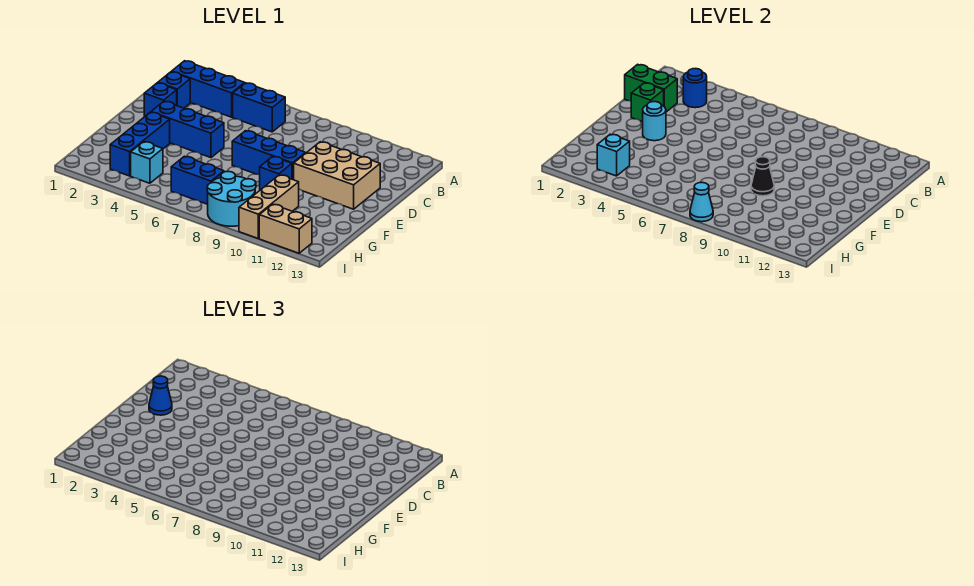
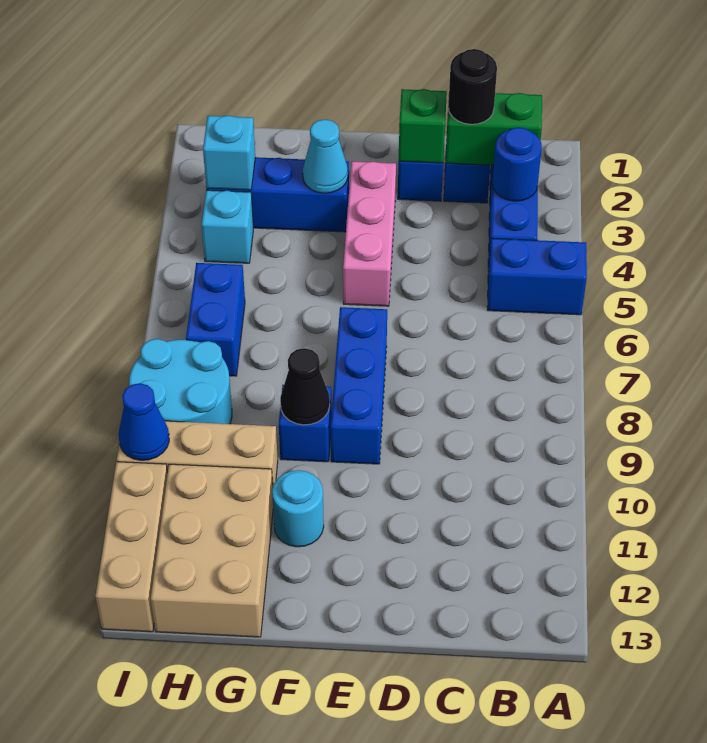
blue brick B5:B6 level 1 -> blue brick A5:B5 level 1
green brick C1:C2 level 2 -> green brick B2:C2 level 2
none -> black round brick C2 level 3
blue cone D2 level 3 -> blue cone I10 level 2
tan brick D10:E12 level 1 -> tan brick G11:H13 level 1
blue brick E3:E5 level 1 -> pink brick E3:E5 level 1
cyan round brick E3 level 2 -> cyan round brick F11 level 1
cyan cone I8 level 2 -> cyan cone F3 level 2
tan brick I11:I12 level 1 -> tan brick I11:I13 level 1

